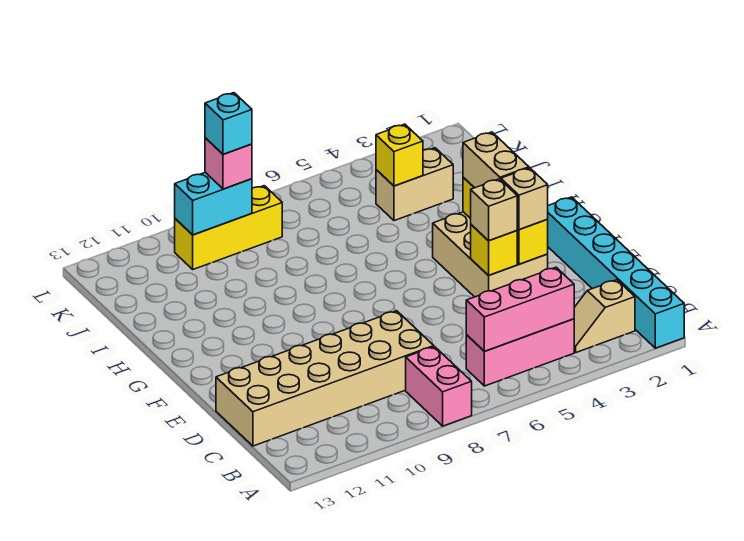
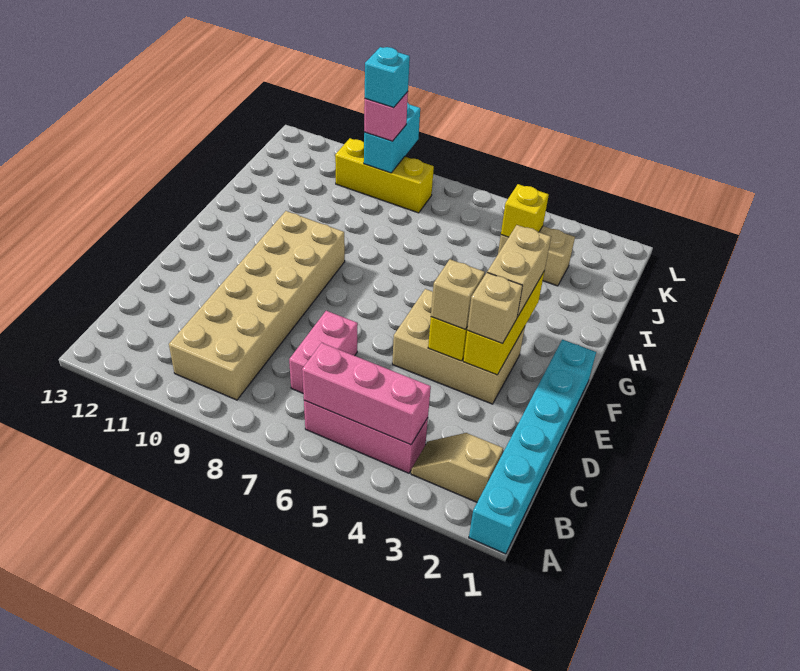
pink brick A8:B8 level 1 -> pink brick C7:D7 level 1
tan brick C8:D13 level 1 -> tan brick B9:G10 level 1
tan brick E3:G4 level 1 -> tan brick E3:F5 level 1
cyan brick K9:K10 level 2 -> cyan brick K9:L9 level 2

